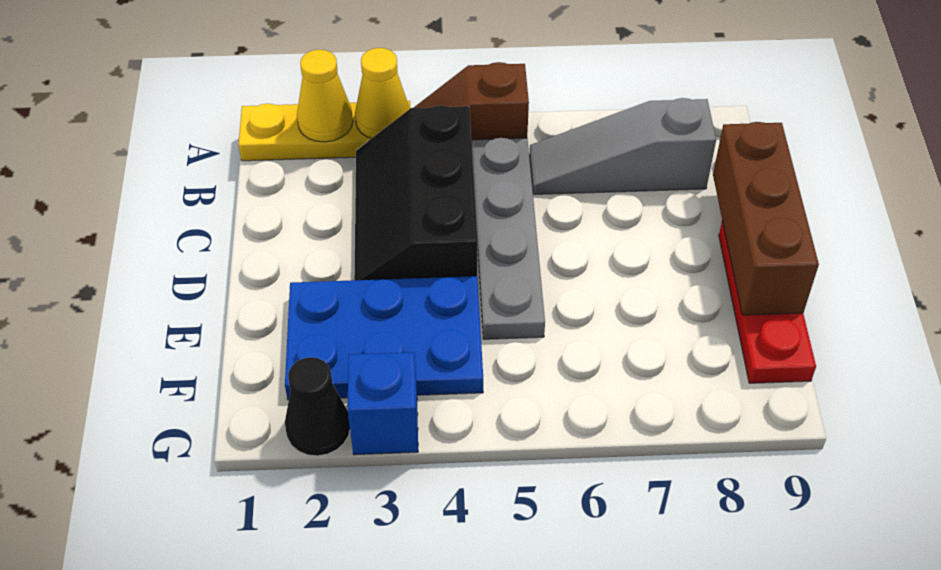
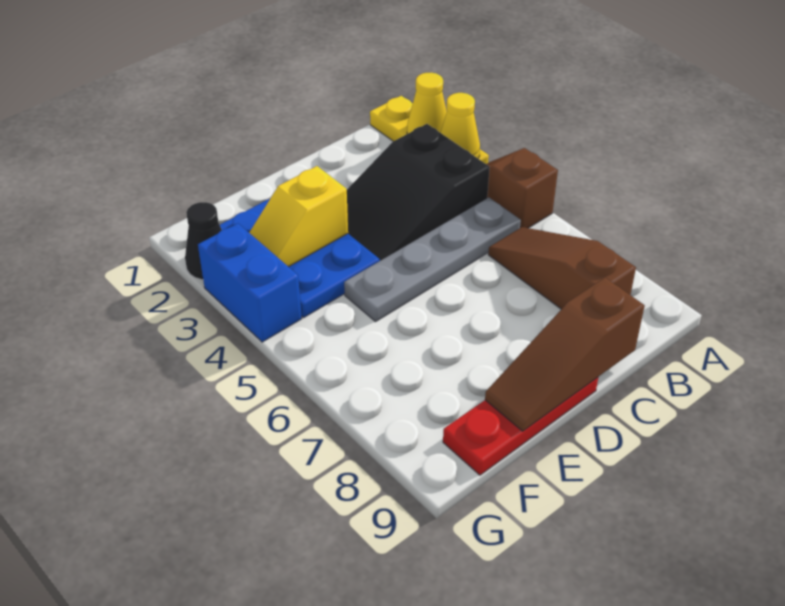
black slope B3:D4 level 1 top 4 -> black slope B3:D4 level 1 top B
grey slope B6:B8 level 1 top 8 -> brown slope B6:B8 level 1 top 8
brown brick C9:E9 level 2 -> brown slope C9:E9 level 2 top C
none -> yellow slope E3:F3 level 2 top E
blue brick G3 level 1 -> blue brick G3:G4 level 1

